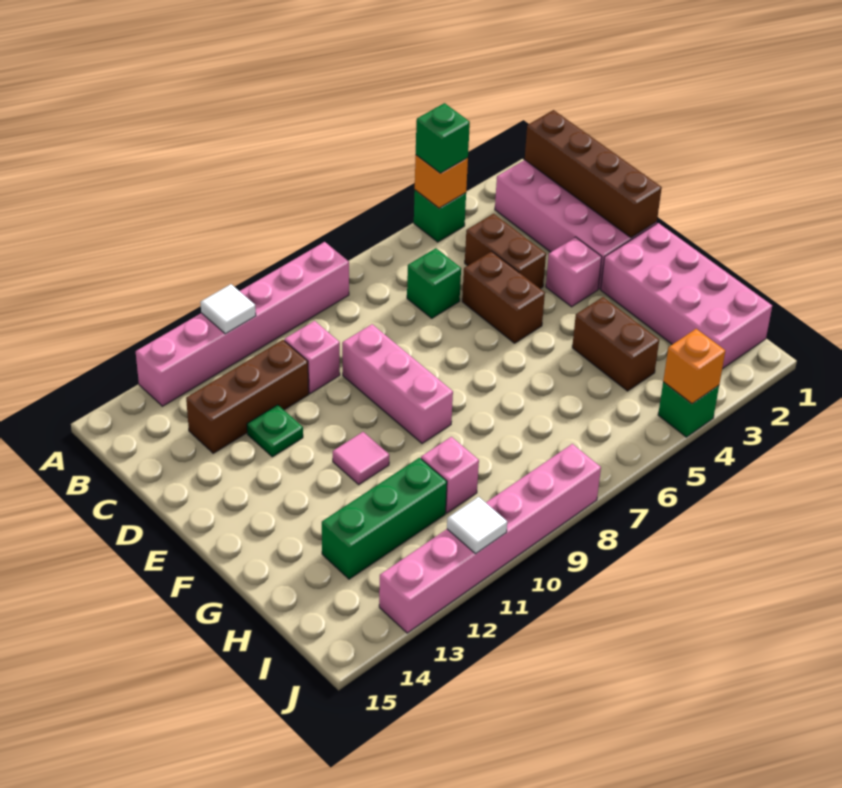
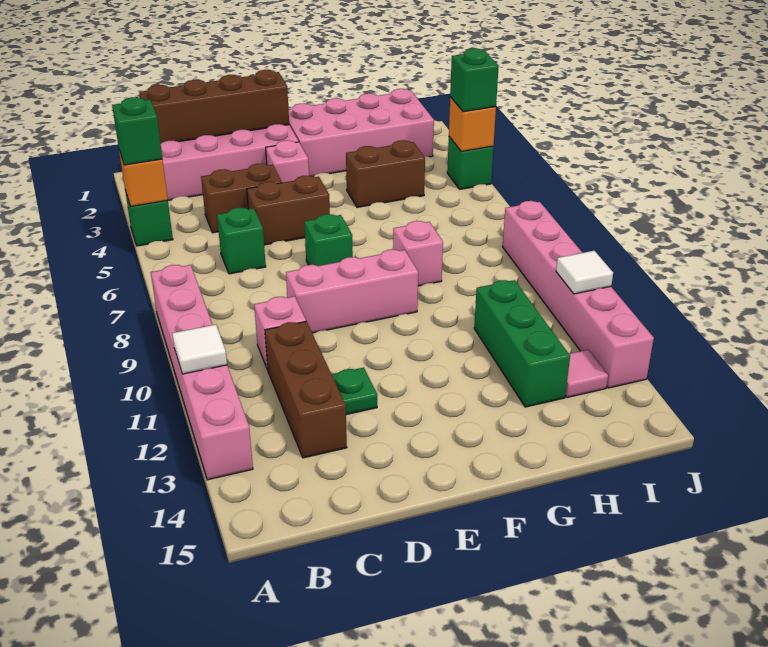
none -> green brick E7 level 1
pink tile F11 level 1 -> pink tile I13 level 1
pink brick H10 level 1 -> pink brick G8 level 1
none -> green brick J4 level 3

